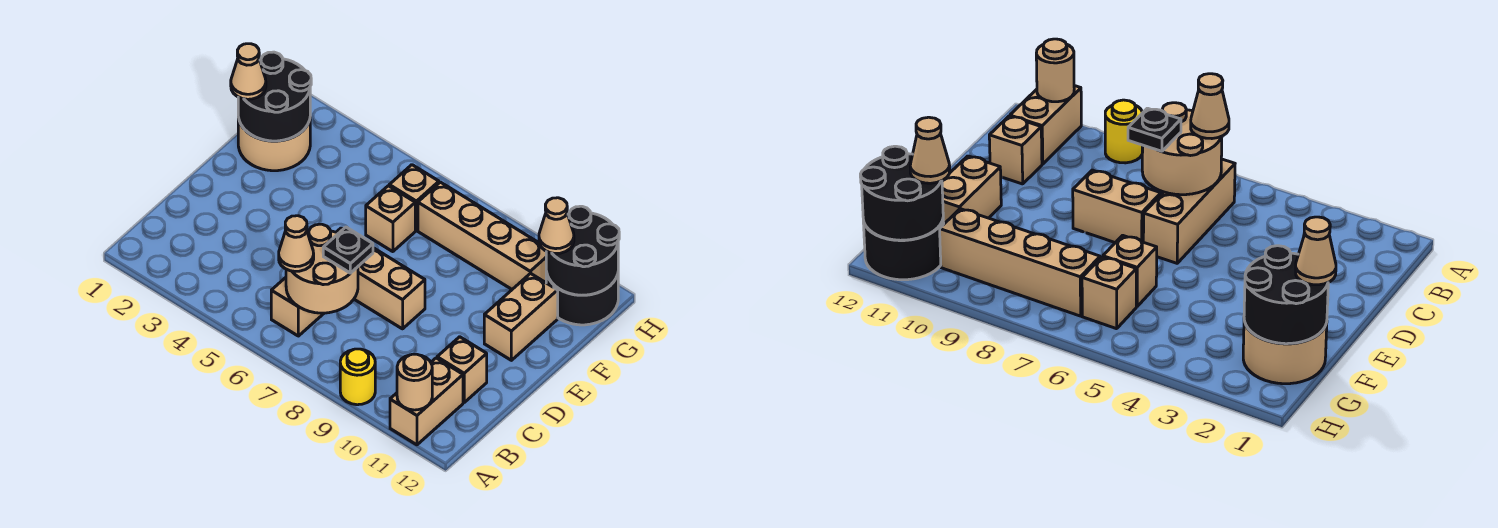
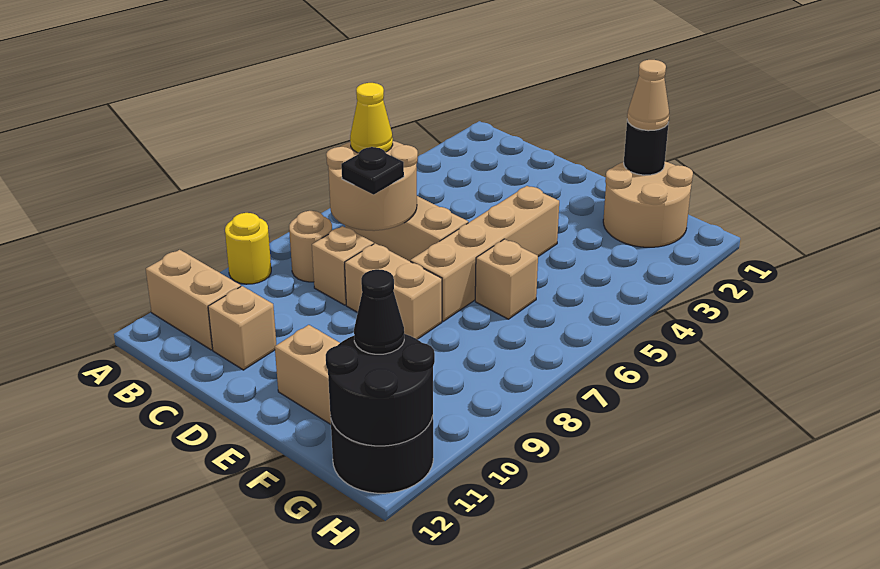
tan round brick A11 level 2 -> tan round brick B8 level 1
tan cone B6 level 3 -> yellow cone B6 level 3
tan brick D7:D8 level 1 -> tan brick D8:E8 level 1
black round brick F1:G2 level 2 -> black round brick F1 level 2
tan brick G6 level 1 -> tan brick C8 level 1
tan brick G7:G10 level 1 -> tan brick E4:E7 level 1
tan cone G11 level 3 -> black cone G11 level 3

